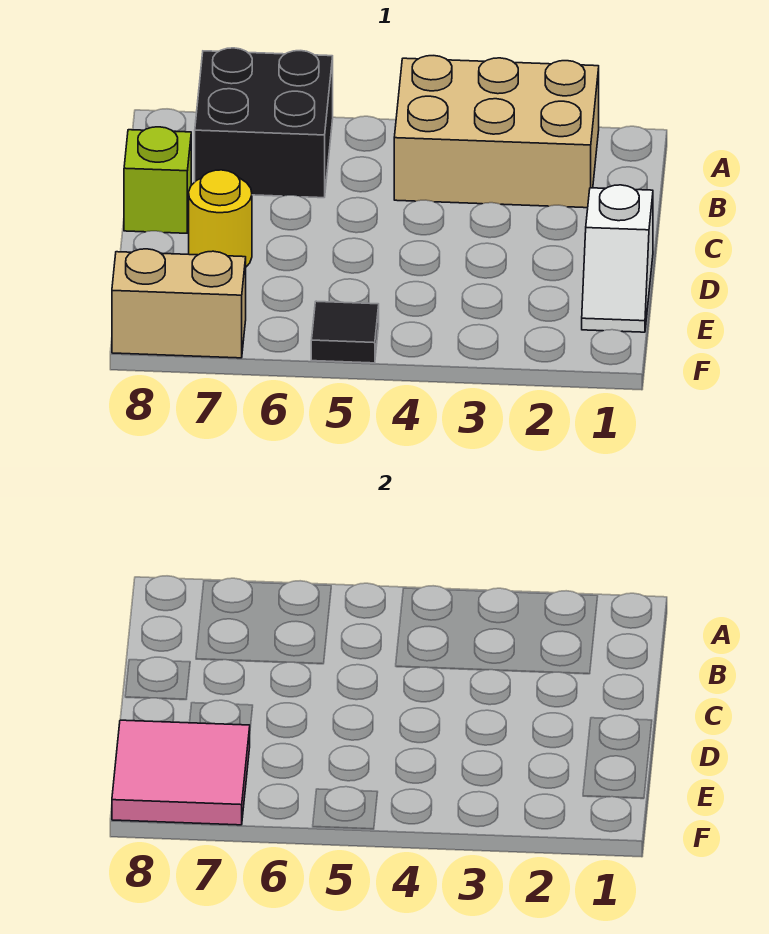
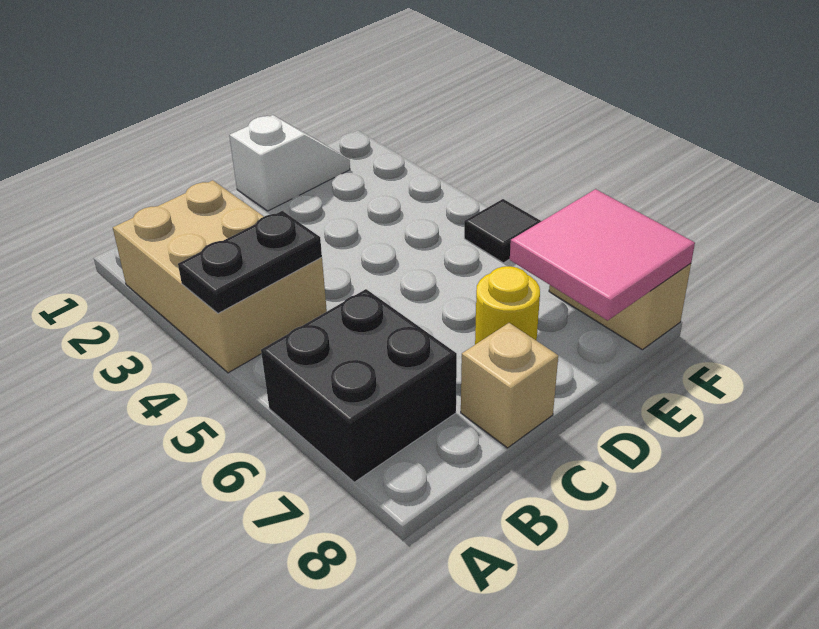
none -> black plate A4:B4 level 2
lime brick C8 level 1 -> tan brick C8 level 1

